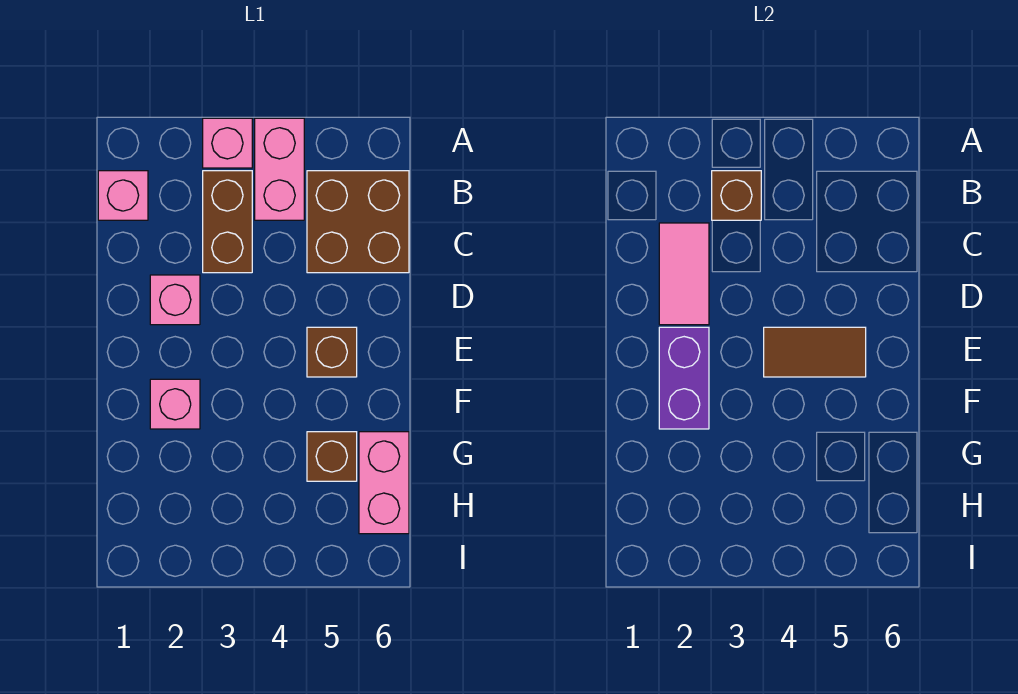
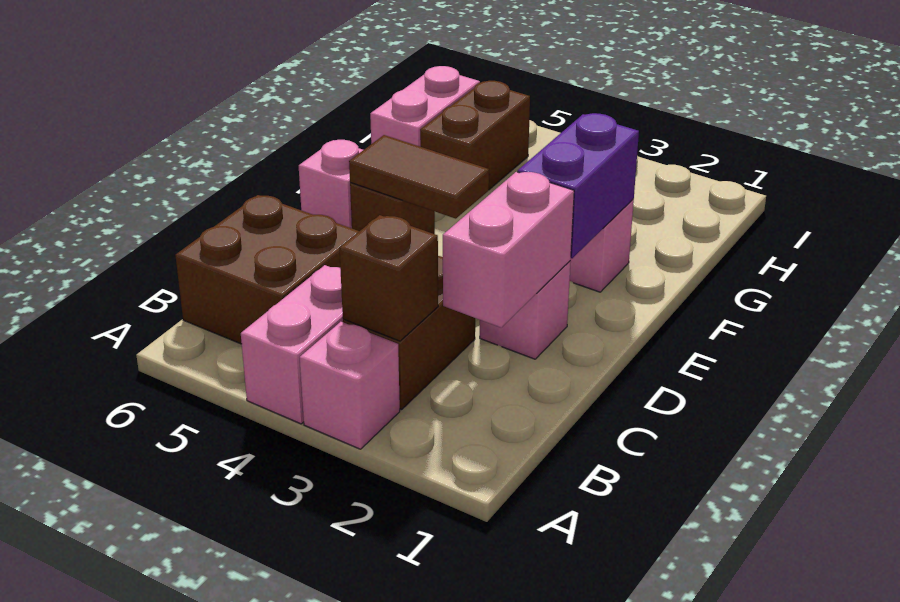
pink brick B1 level 1 -> pink brick E6 level 1
pink tile C2:D2 level 2 -> pink brick C2:D2 level 2
brown brick G5 level 1 -> brown brick G5:H5 level 1

